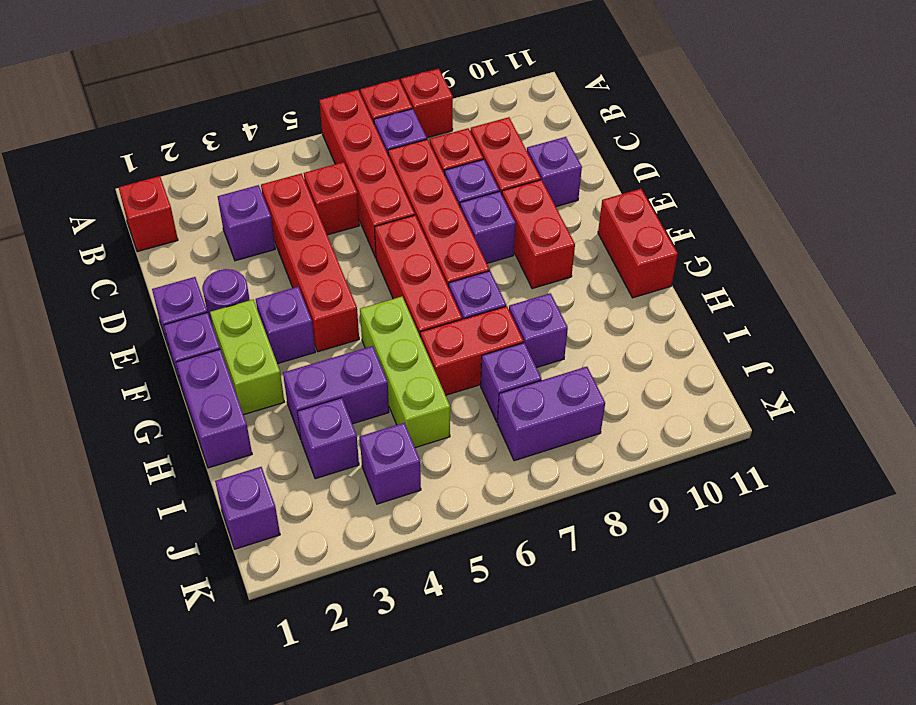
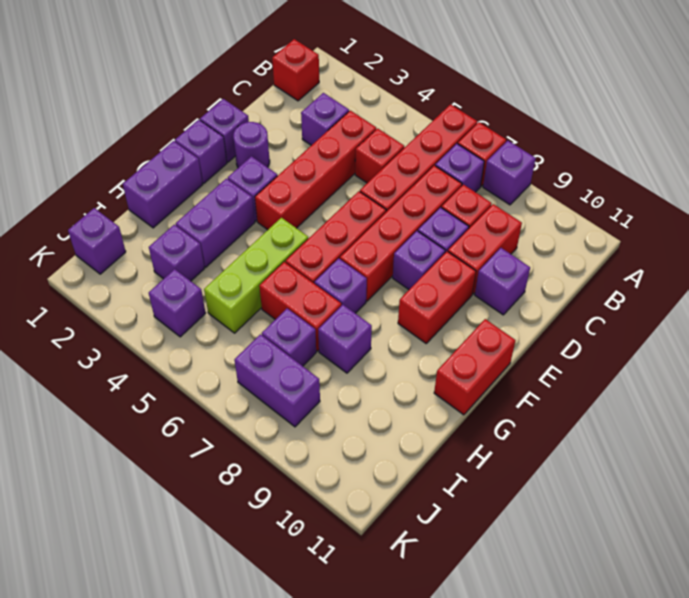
red brick A8 level 1 -> purple brick A8 level 1
lime brick F2:G2 level 1 -> none
purple brick H3:H4 level 1 -> purple brick G3:H3 level 1

